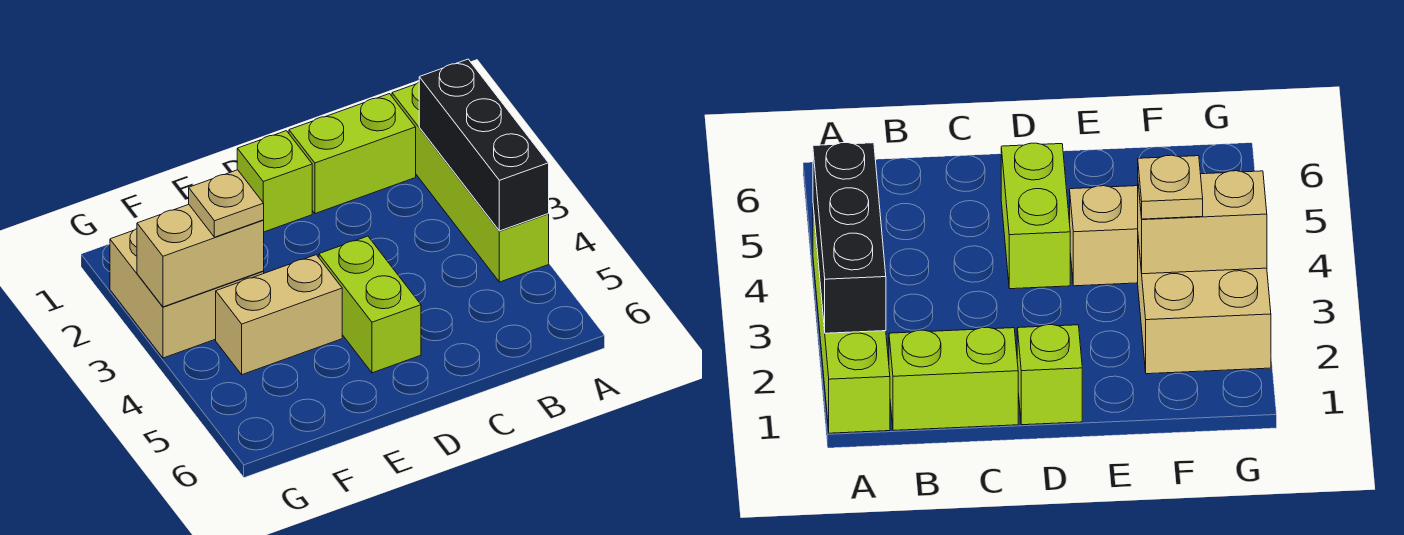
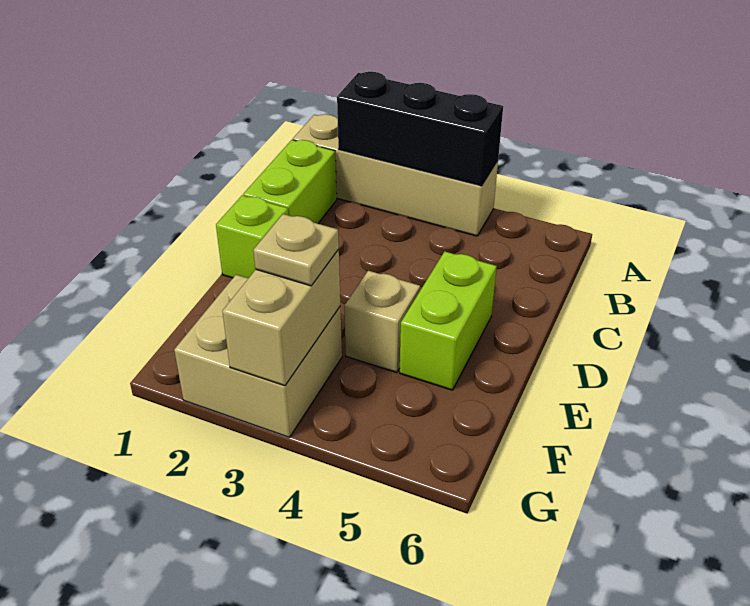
lime brick A1:A4 level 1 -> tan brick A1:A4 level 1
lime brick D4:D5 level 1 -> lime brick D5:E5 level 1
tan brick E4:F4 level 1 -> tan brick E4 level 1

